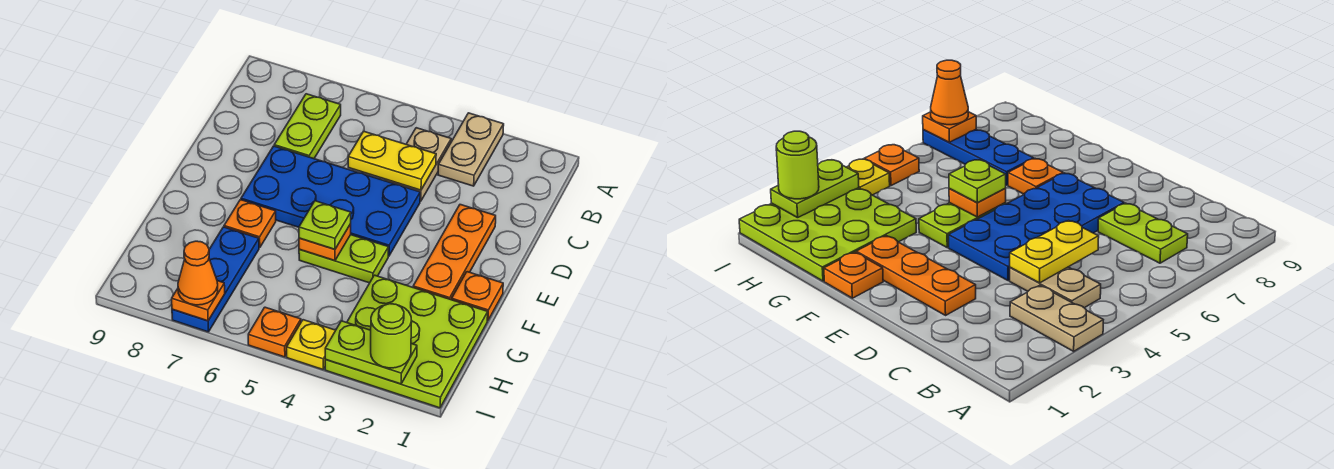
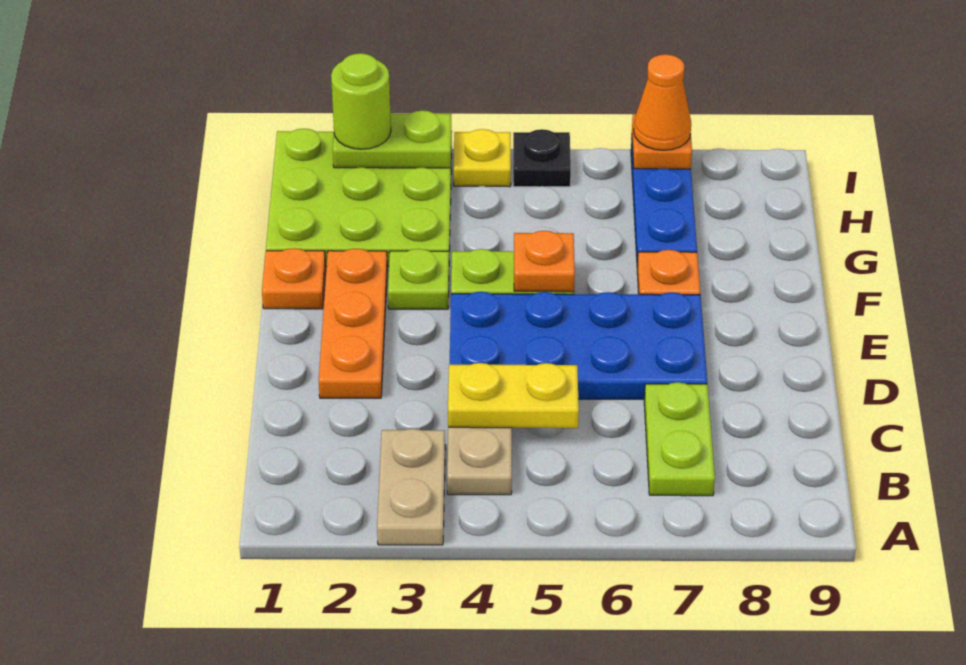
lime plate F5 level 3 -> lime plate F3 level 1
orange plate I5 level 1 -> black plate I5 level 1

